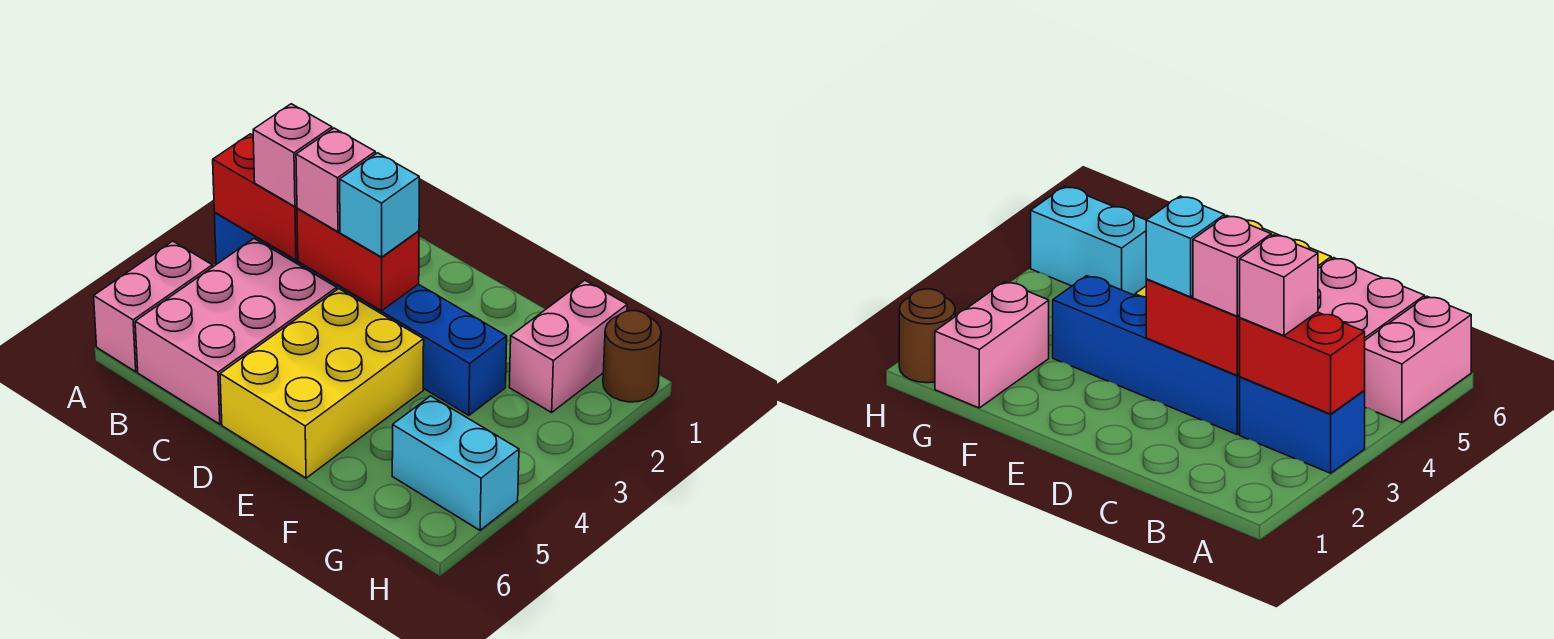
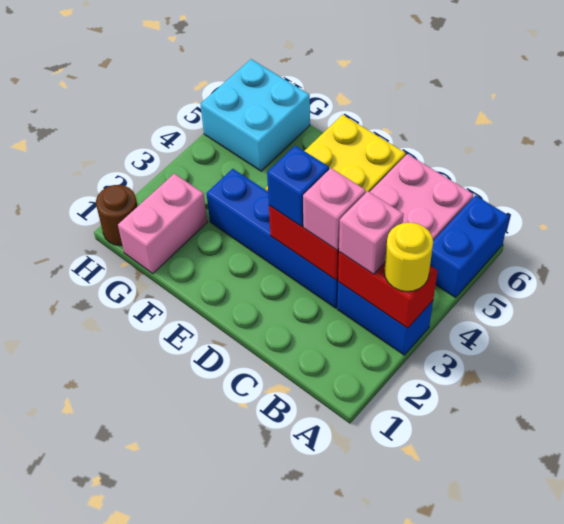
none -> yellow round brick A3 level 3
pink brick A5:A6 level 1 -> blue brick A5:A6 level 1
cyan brick D3 level 3 -> blue brick D3 level 3
cyan brick G5:H5 level 1 -> cyan brick G5:H6 level 1

